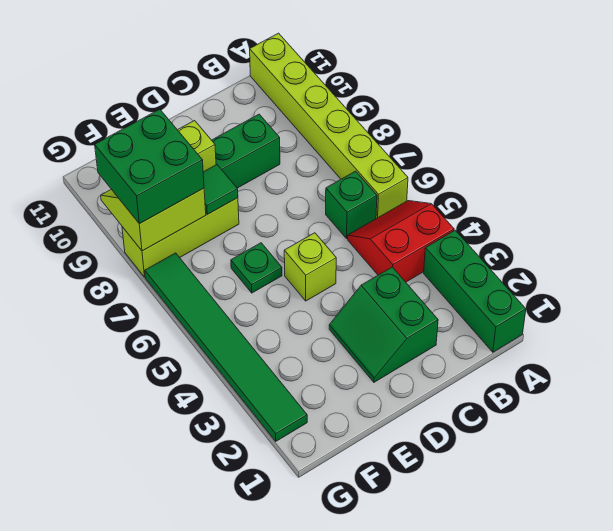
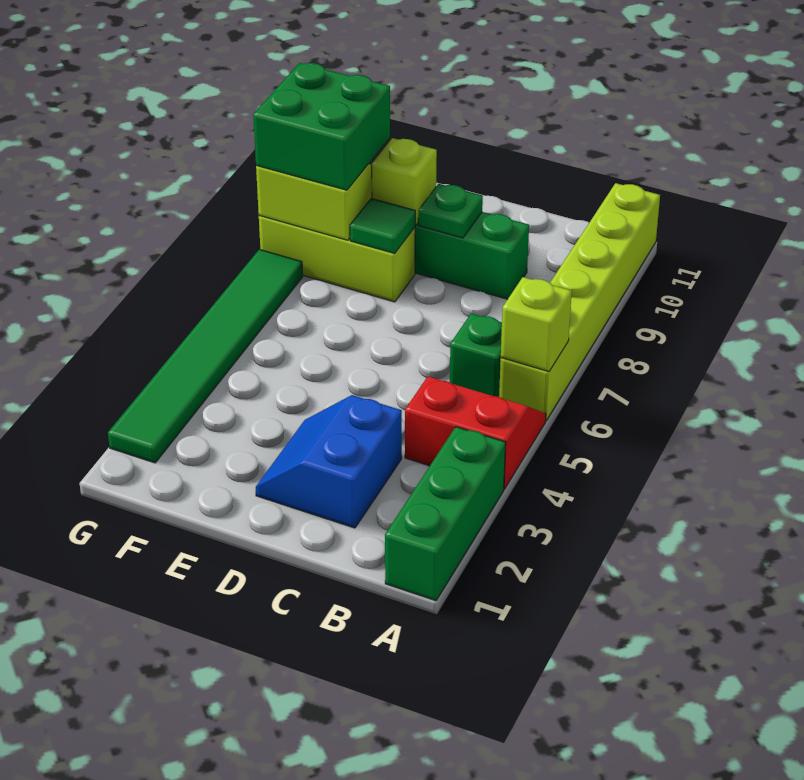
green slope C2:D3 level 1 top C -> blue slope C2:D3 level 1 top C
lime brick D5 level 1 -> lime brick A6 level 2
green plate E6 level 1 -> green plate D9 level 2

